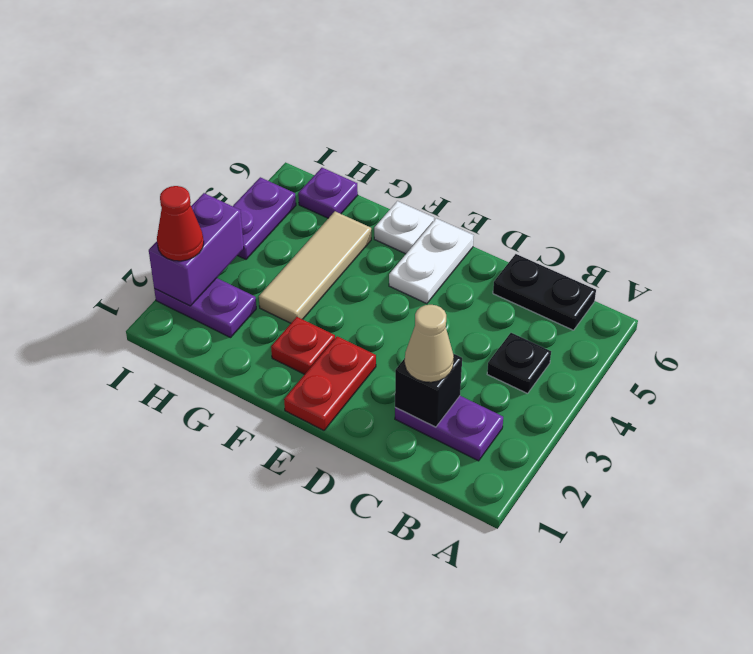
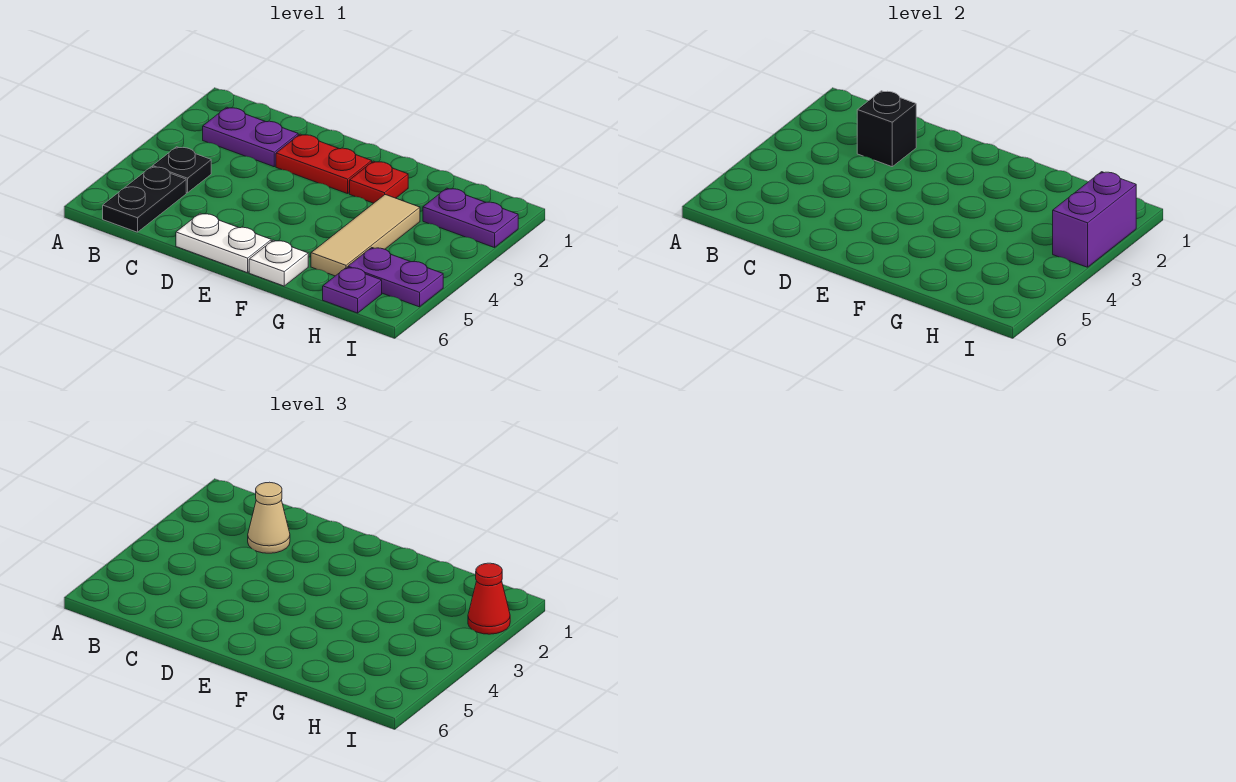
black plate B6:C6 level 1 -> black plate B5:B6 level 1
red plate E1:E2 level 1 -> red plate D2:E2 level 1
white plate E5:E6 level 1 -> white plate D6:E6 level 1
purple plate I4:I5 level 1 -> purple plate H5:I5 level 1

